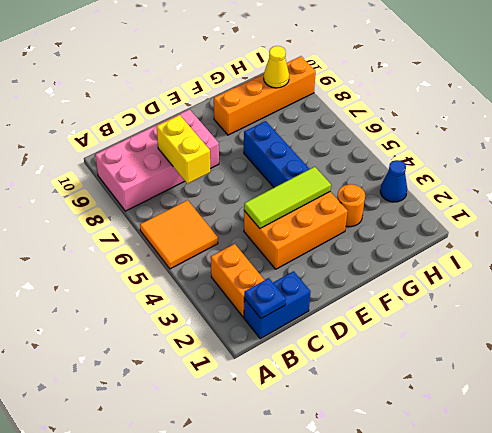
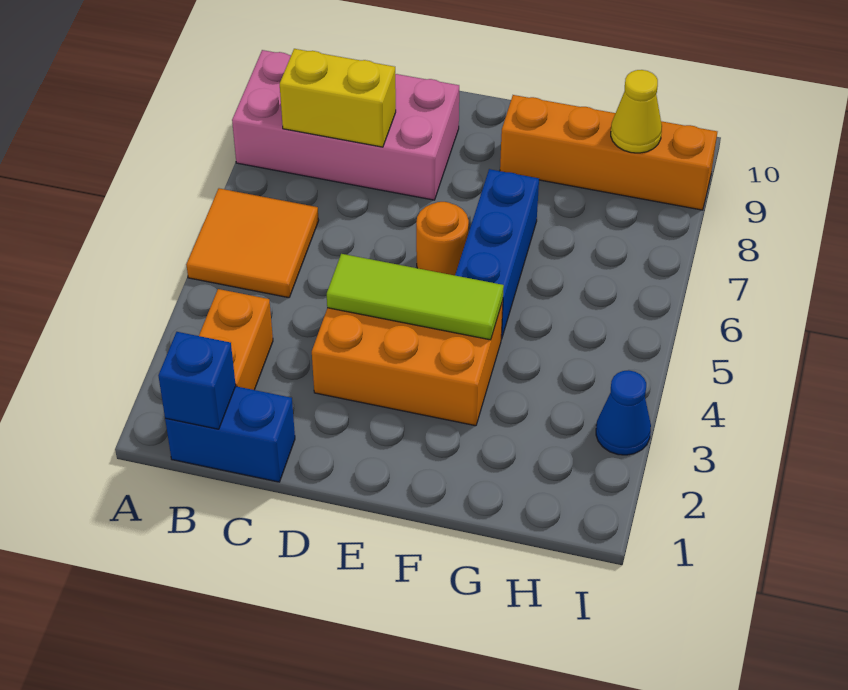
blue plate B1 level 2 -> blue brick B1 level 2
yellow brick C7:C8 level 2 -> yellow brick B8:C8 level 2
orange round brick G3 level 1 -> orange round brick E6 level 1

